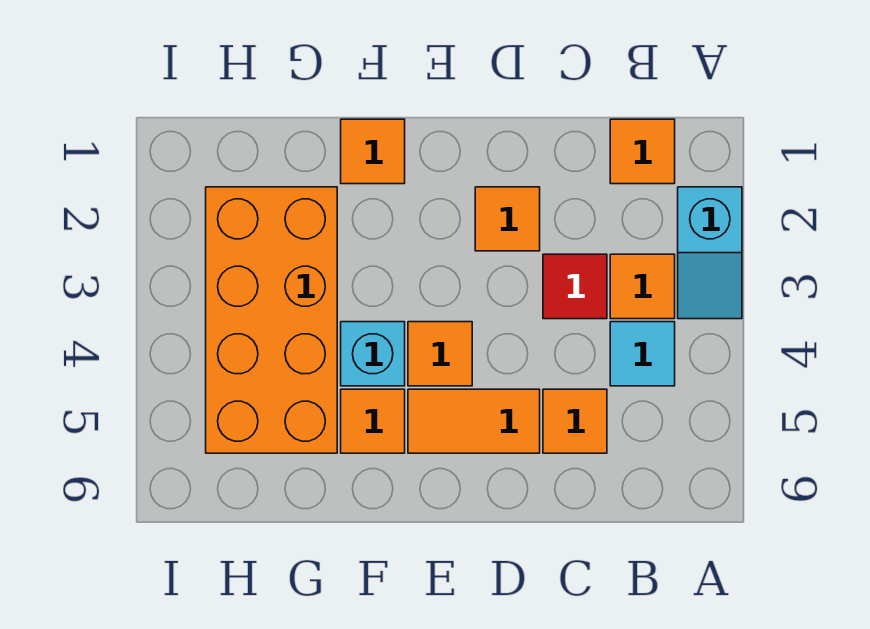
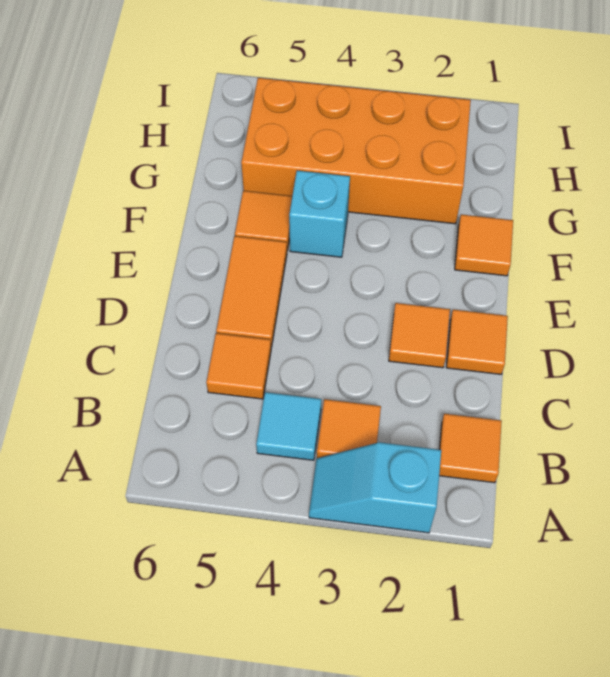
red tile C3 level 1 -> none
orange tile E4 level 1 -> orange tile D1 level 1

